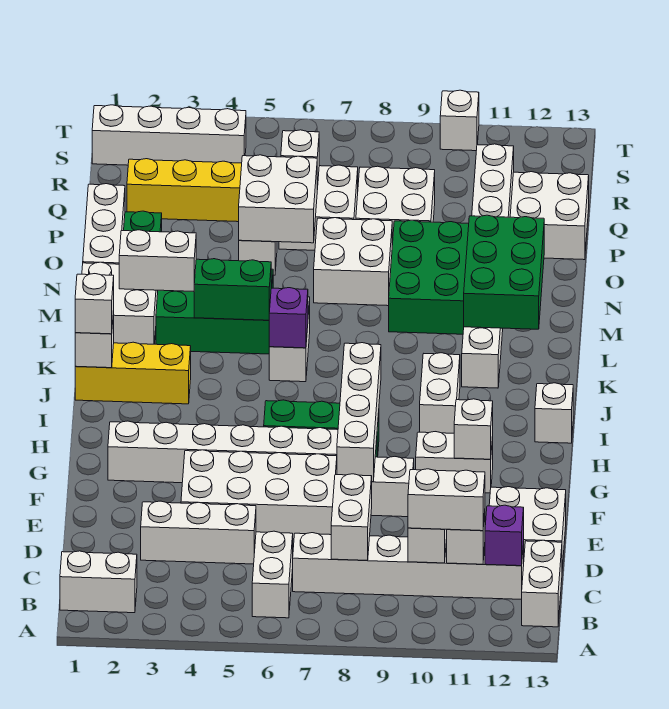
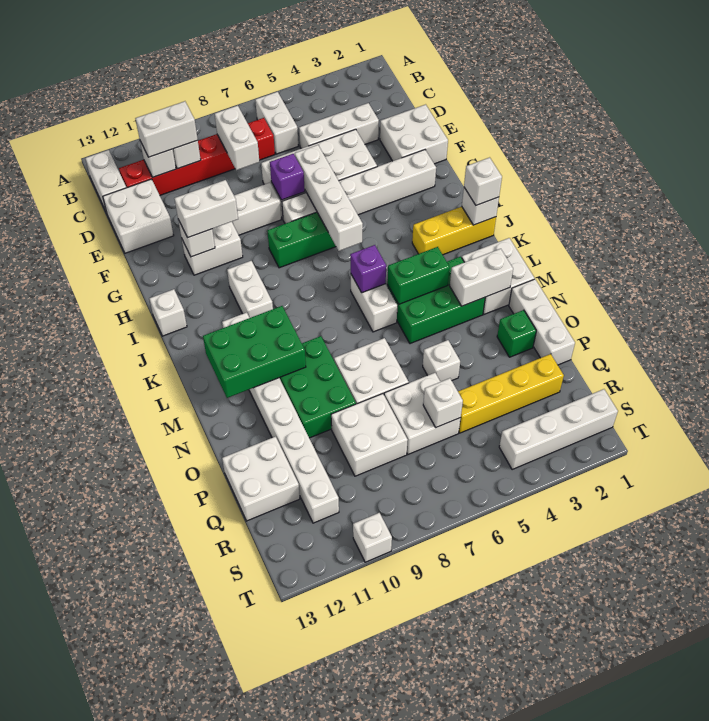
white brick B1:B2 level 1 -> white brick G10:G11 level 3
white brick C7:C12 level 1 -> red brick C7:C12 level 1
purple brick C12 level 2 -> purple brick F7 level 2
white brick F8:I8 level 2 -> white brick F6:I6 level 2
green brick L11:N12 level 2 -> green brick L10:M12 level 2
white brick O5:P6 level 2 -> white brick E1:F2 level 1

